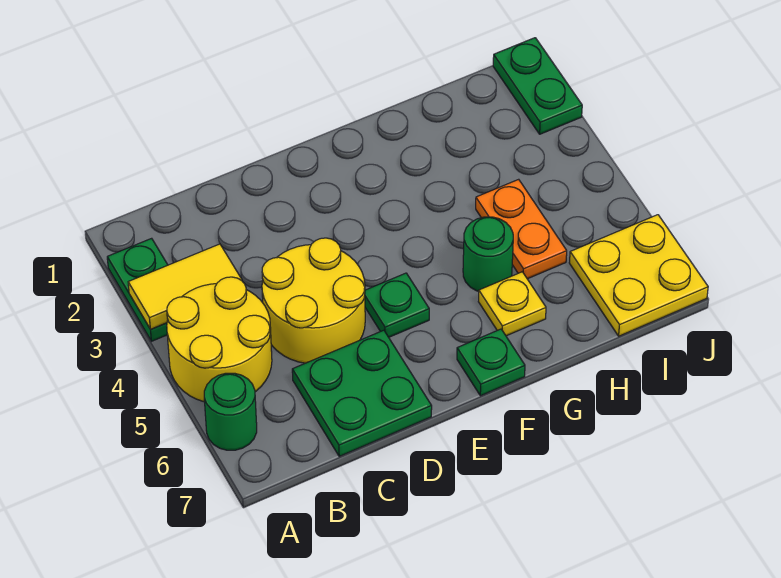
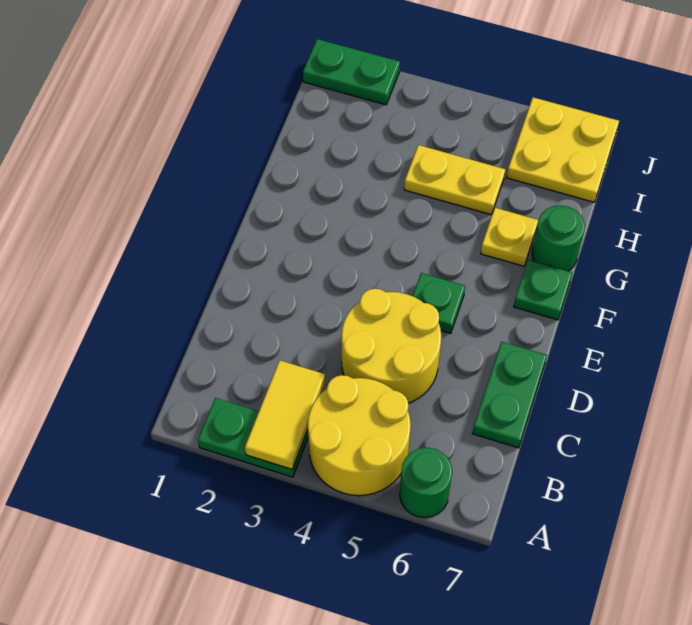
green plate C6:D7 level 1 -> green plate C7:D7 level 1
green round brick G5 level 1 -> green round brick G7 level 1
orange plate H4:H5 level 1 -> yellow plate H4:H5 level 1

